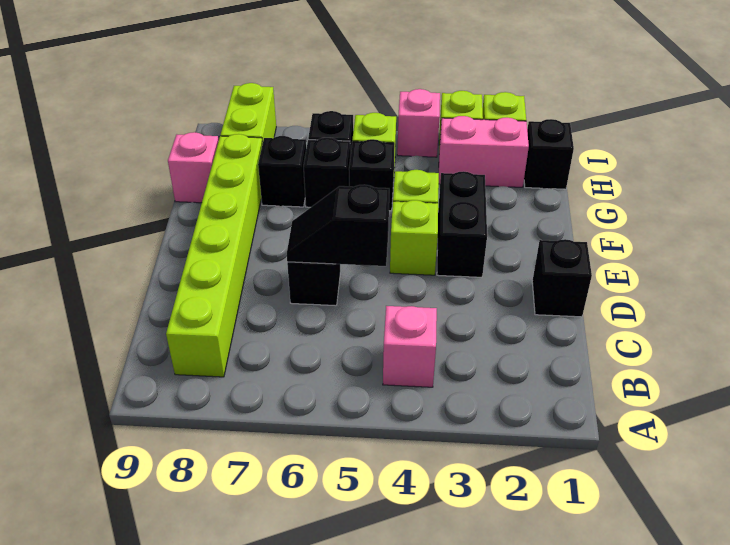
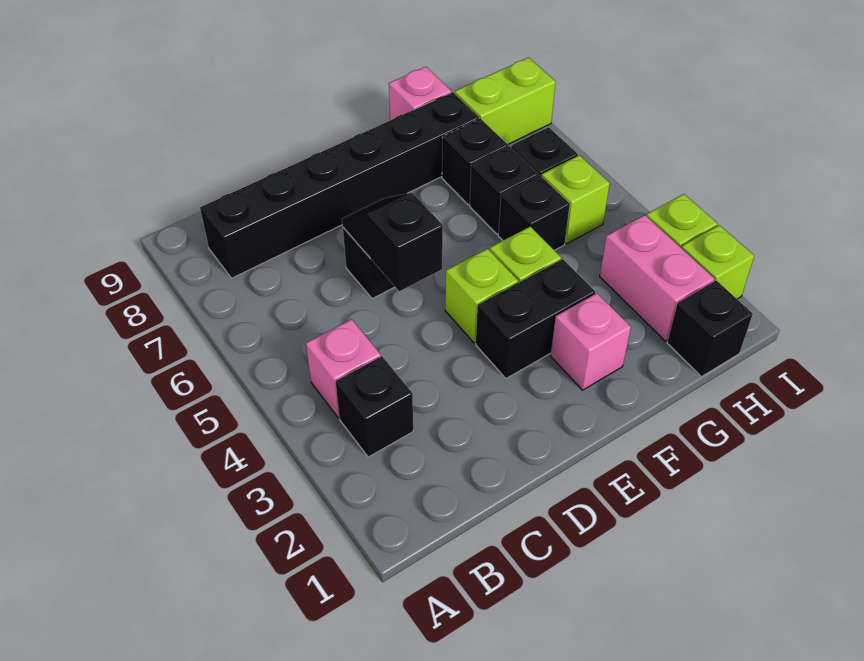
lime brick B8:G8 level 1 -> black brick B8:G8 level 1
black brick D1 level 1 -> black brick B3 level 1
pink brick I4 level 1 -> pink brick F2 level 1

